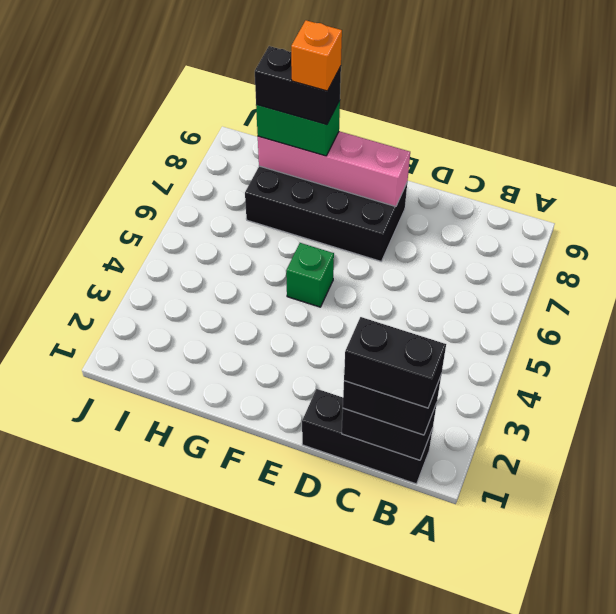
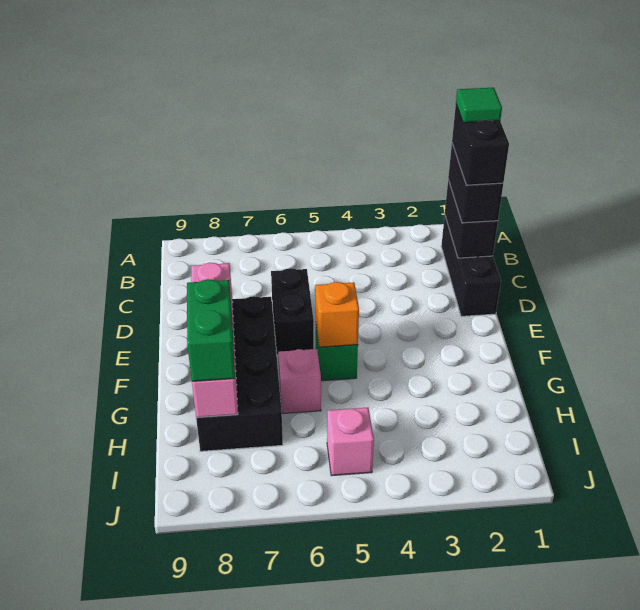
none -> green tile B1 level 5
none -> pink brick G6 level 1
black brick G8:H8 level 4 -> black brick D6:E6 level 1
orange brick G8 level 5 -> orange brick F5 level 2
none -> pink brick I5 level 1

